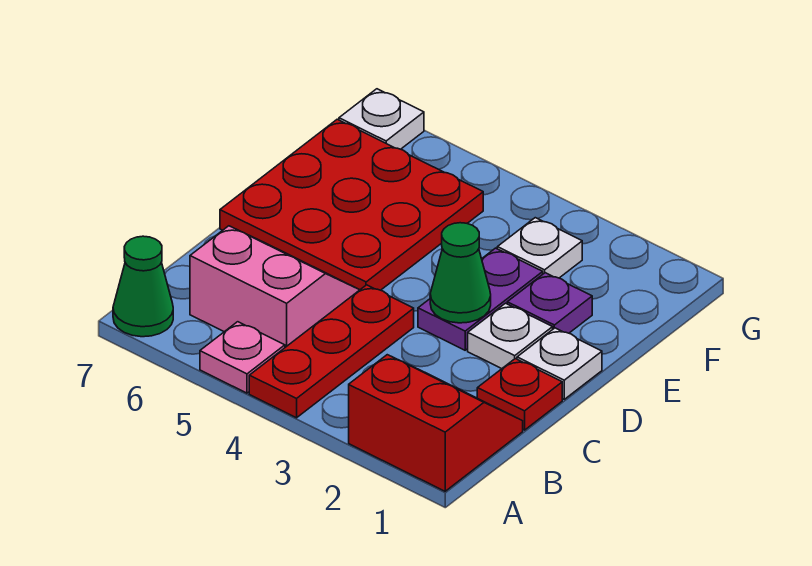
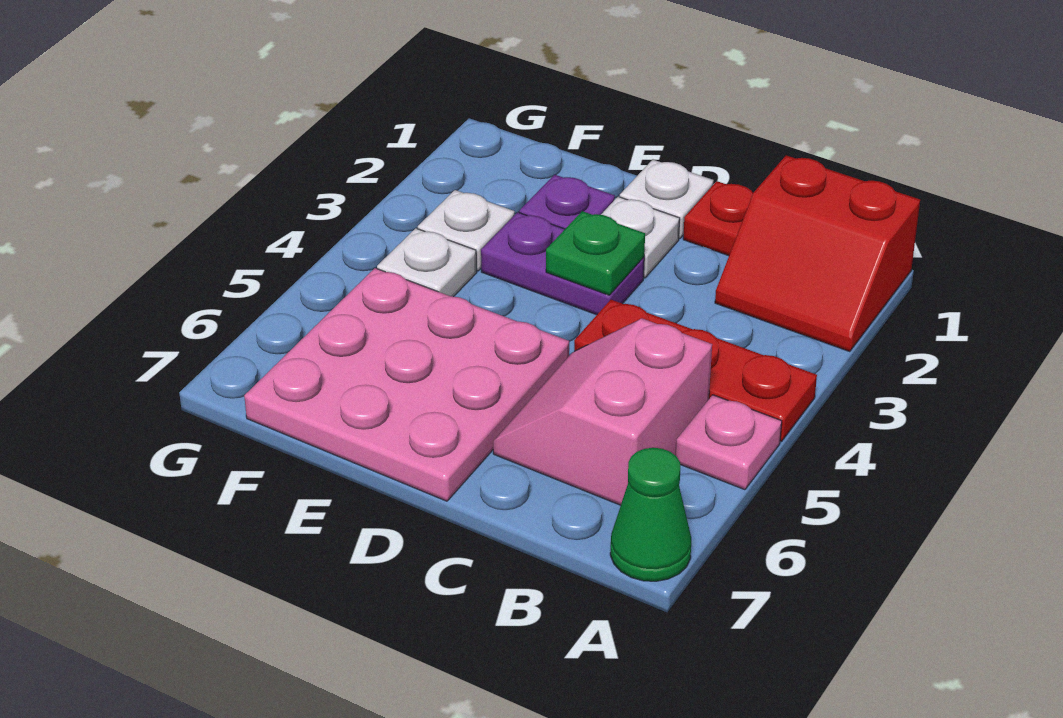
red slope A1:B2 level 1 top A -> red slope A1:B2 level 1 top 1
green cone D3 level 2 -> green plate D3 level 2
red plate D5:F7 level 1 -> pink plate D5:F7 level 1
white plate G7 level 1 -> white plate F4 level 1

